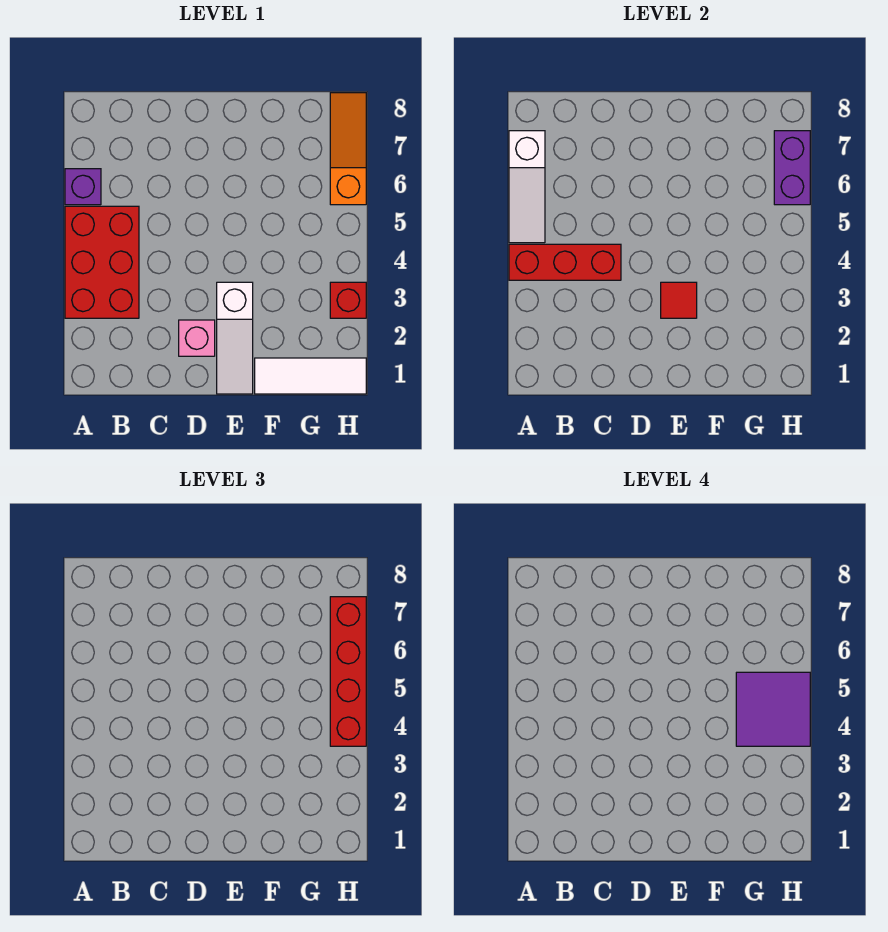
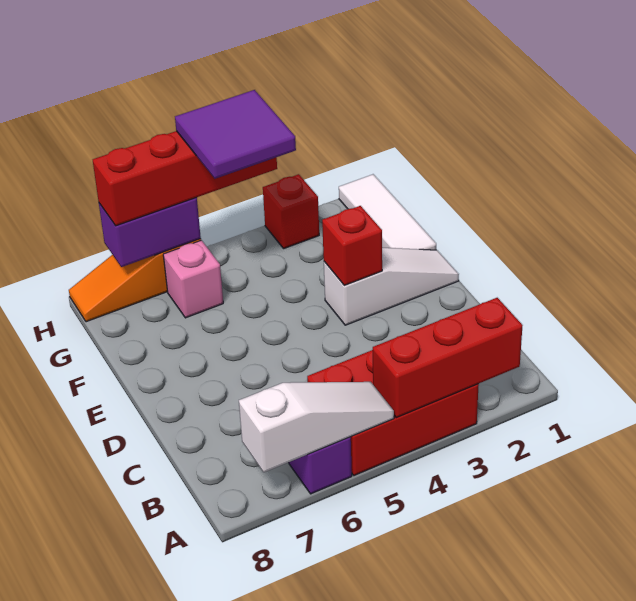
red brick A4:C4 level 2 -> red brick A2:A4 level 2
pink brick D2 level 1 -> pink brick G6 level 1
red tile E3 level 2 -> red brick E3 level 2

